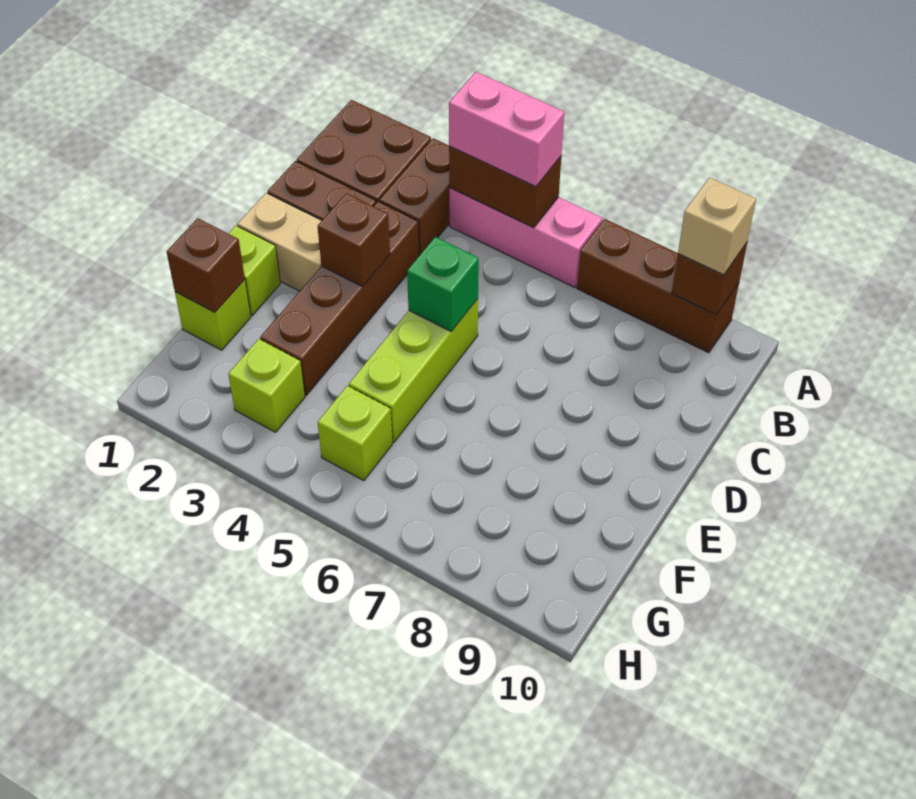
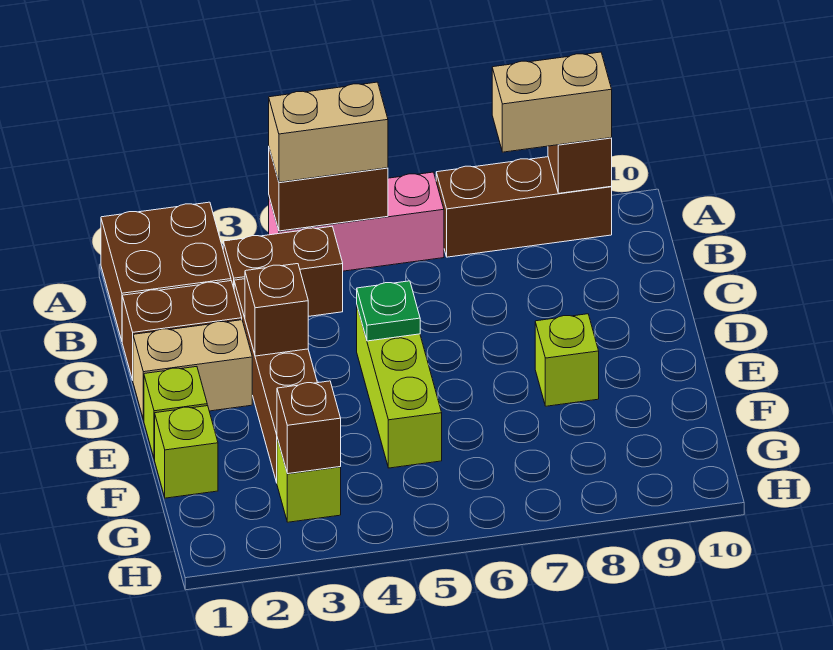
brown brick A3:B3 level 1 -> brown brick B3:B4 level 1
pink brick A4:A5 level 3 -> tan brick A4:A5 level 3
tan brick A9 level 3 -> tan brick A8:A9 level 3
green brick D5 level 2 -> green plate D5 level 2
brown brick F1 level 2 -> brown brick G3 level 2
lime brick G5 level 1 -> lime brick E8 level 1

